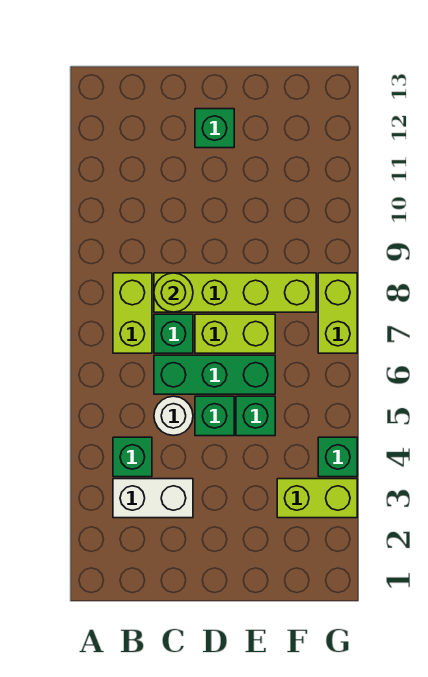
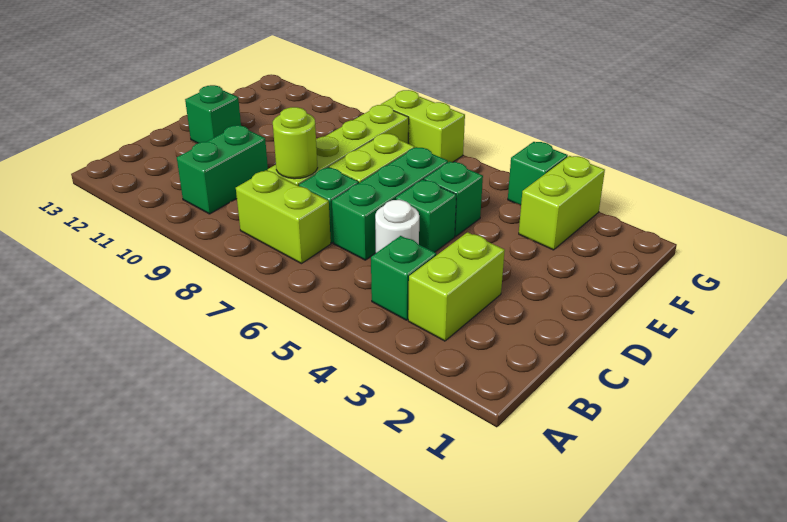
white brick B3:C3 level 1 -> lime brick B3:C3 level 1
none -> green brick B10:C10 level 1

